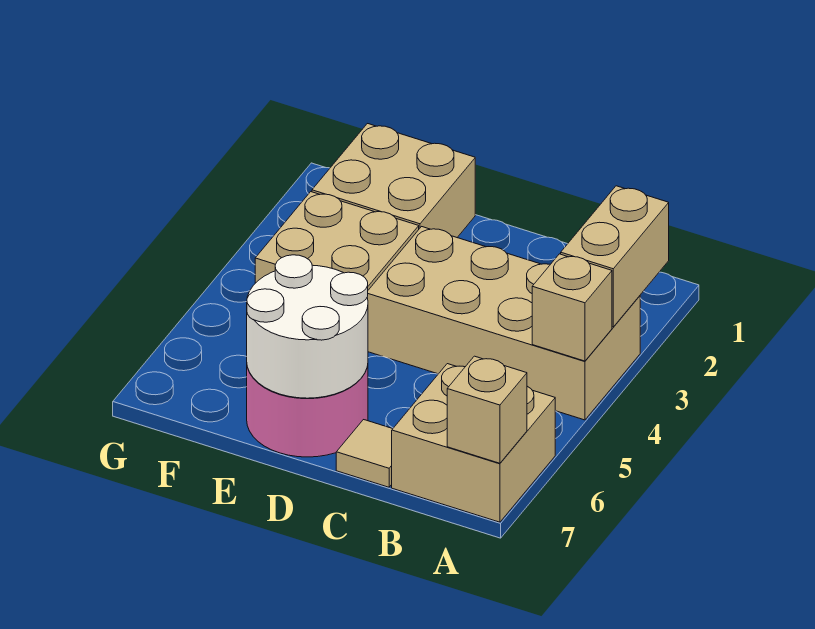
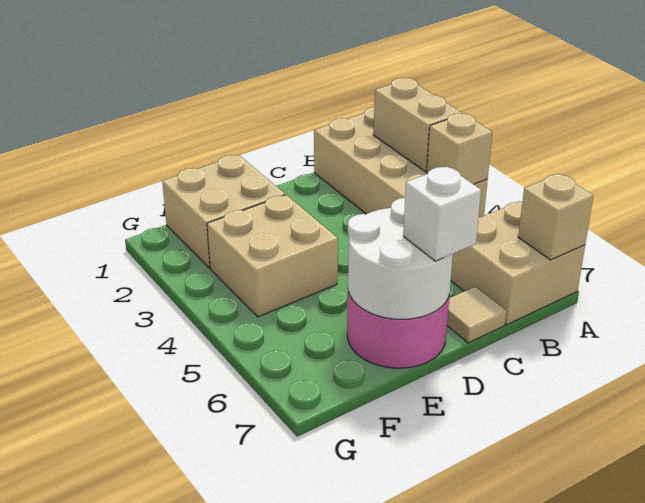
tan brick A3:D4 level 1 -> tan brick A1:B4 level 1
none -> white brick D7 level 3

